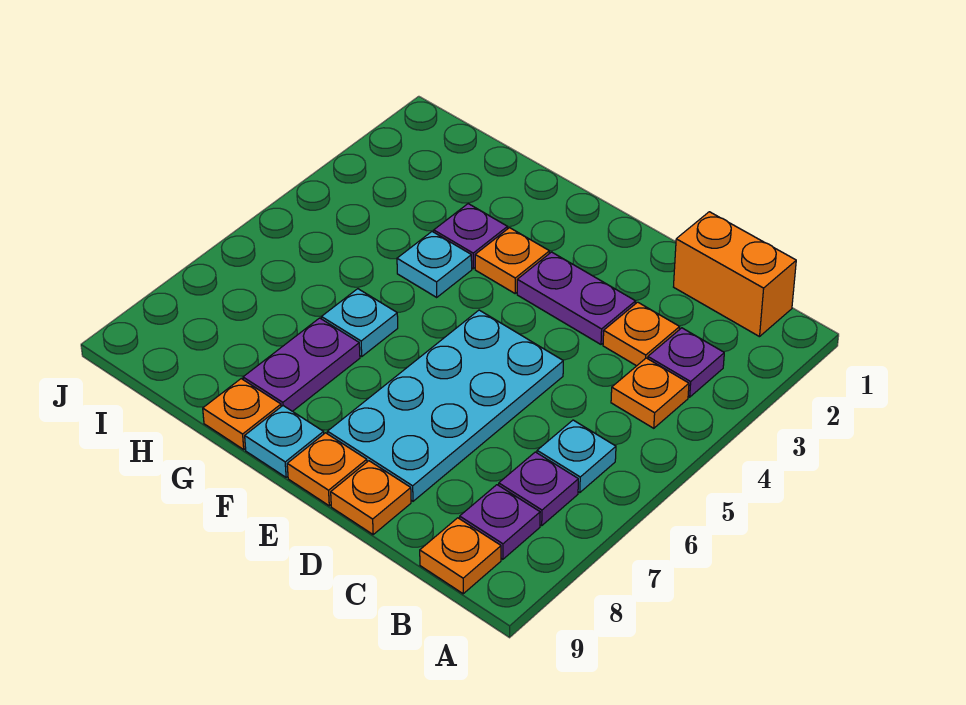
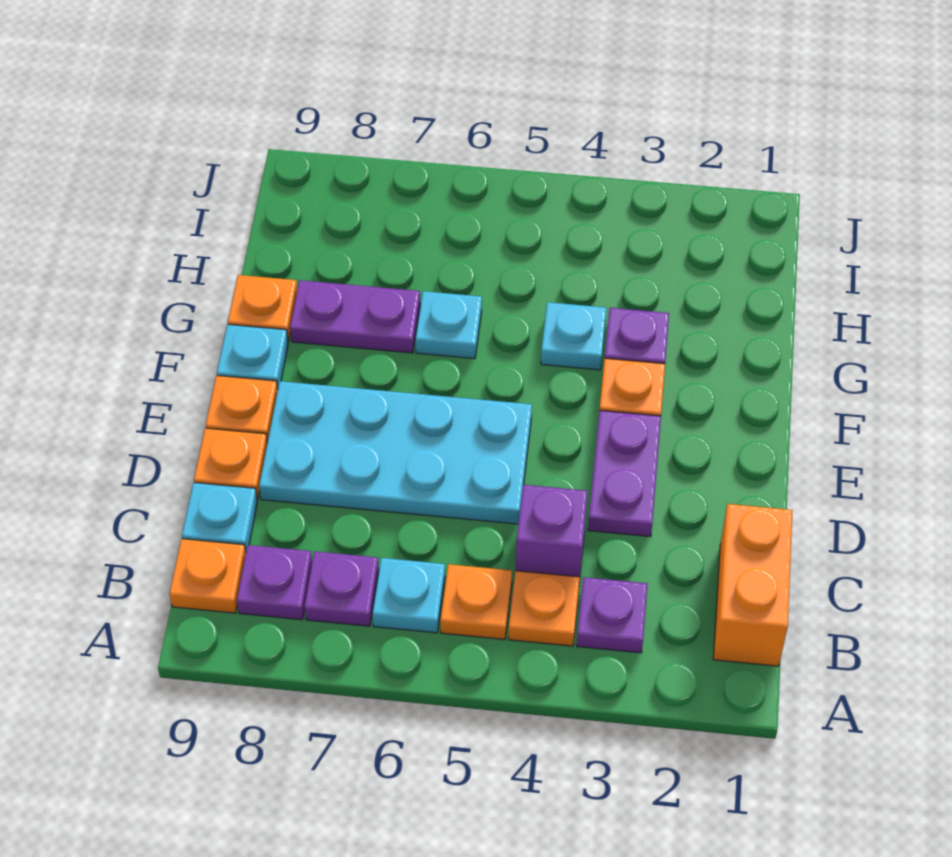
orange plate C3 level 1 -> orange plate B5 level 1
none -> purple brick C4 level 1
none -> cyan plate C9 level 1

